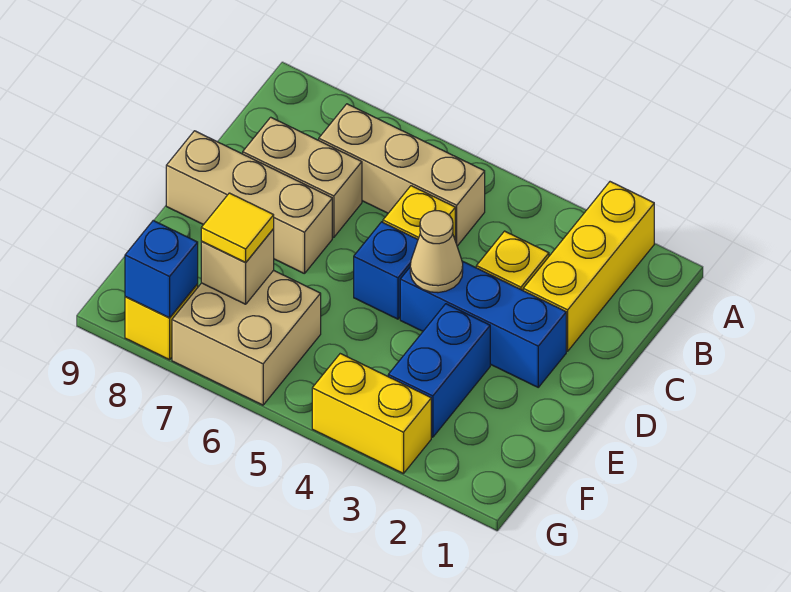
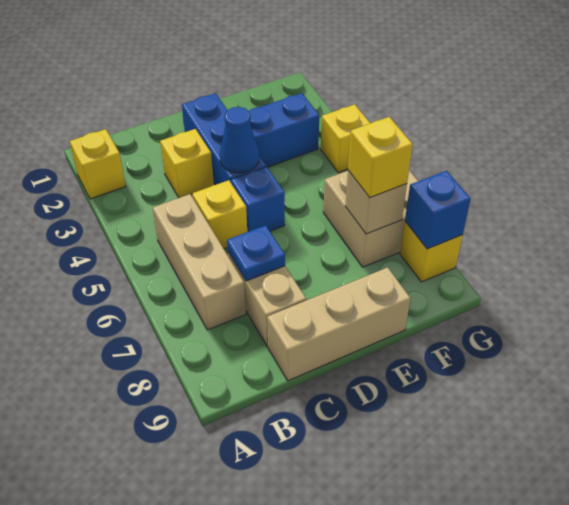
yellow brick A2:C2 level 1 -> yellow brick A2 level 1
none -> blue plate C7 level 2
tan cone D4 level 2 -> blue cone D4 level 2
tan brick D7:D9 level 1 -> tan brick C9:E9 level 1
yellow tile F7 level 3 -> yellow brick F7 level 3
yellow brick G3:G4 level 1 -> yellow brick G4 level 1

